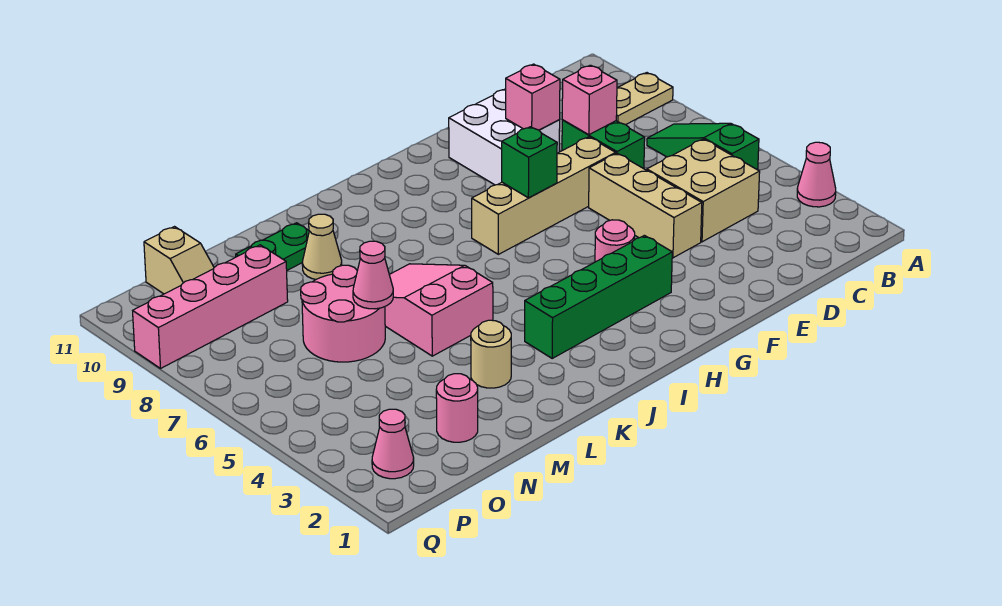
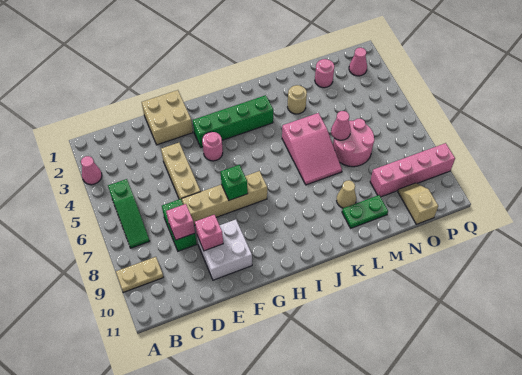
tan brick C4:D5 level 1 -> tan brick E1:F2 level 1

